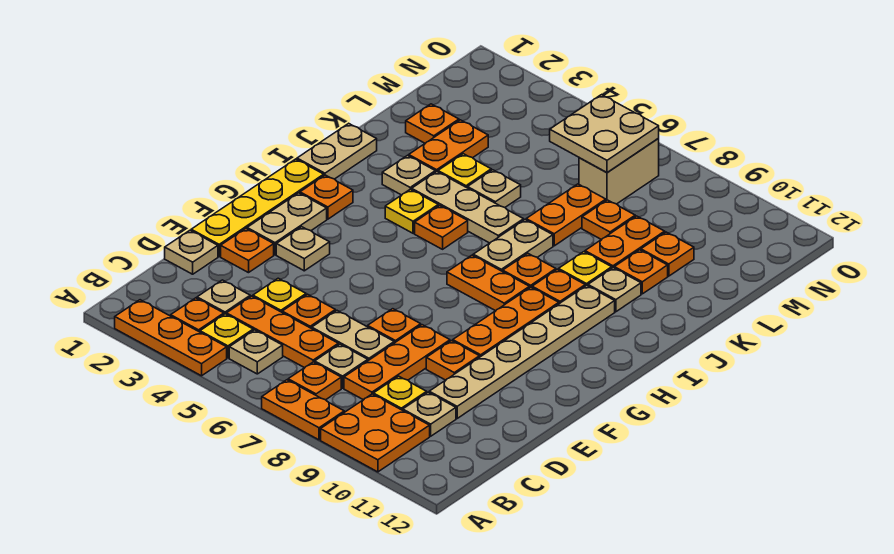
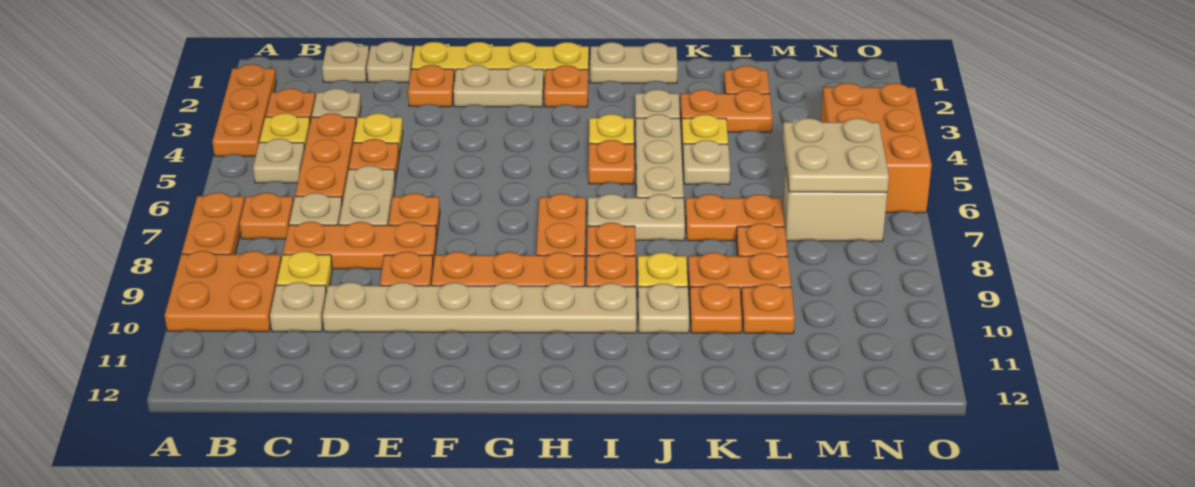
tan plate F3 level 1 -> tan plate C1 level 1
none -> orange brick N4:O6 level 1

